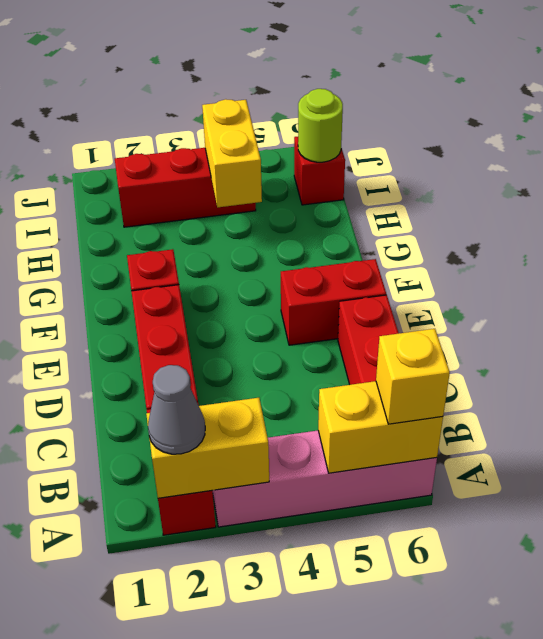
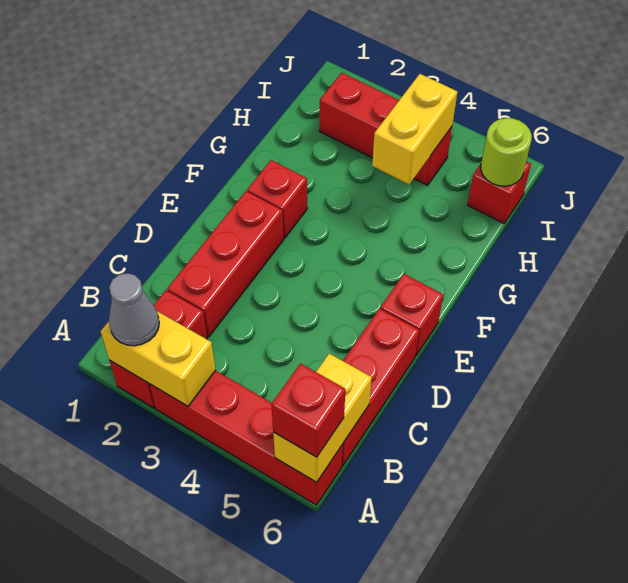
pink brick A3:A6 level 1 -> red brick A3:A6 level 1
yellow brick A5:A6 level 2 -> yellow brick A6:B6 level 2
yellow brick A6 level 3 -> red brick A6 level 3
red brick E5:E6 level 1 -> red brick E6 level 1

